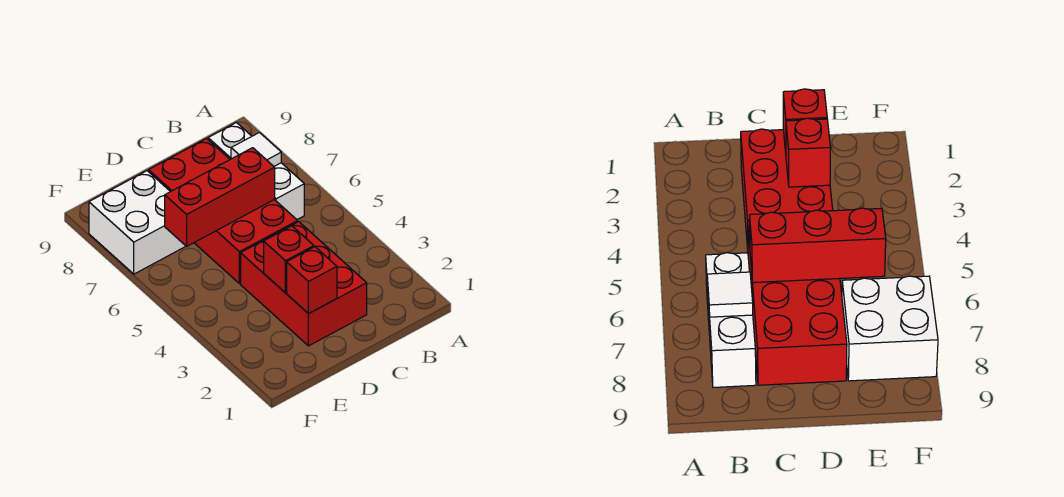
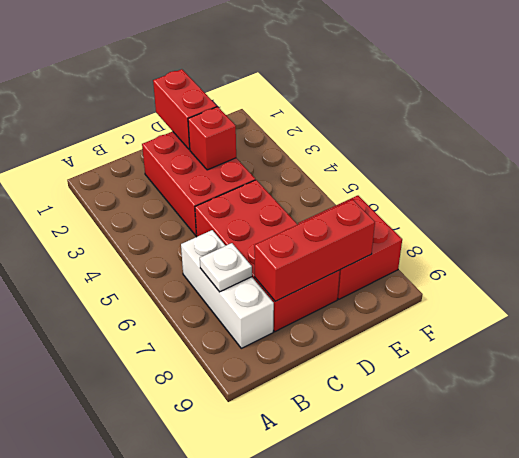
white tile B7 level 2 -> white plate B7 level 2
red brick C6:E6 level 2 -> red brick C8:E8 level 2
red brick D2 level 2 -> red brick D1:D2 level 2
white brick E7:F8 level 1 -> red brick E7:F8 level 1

